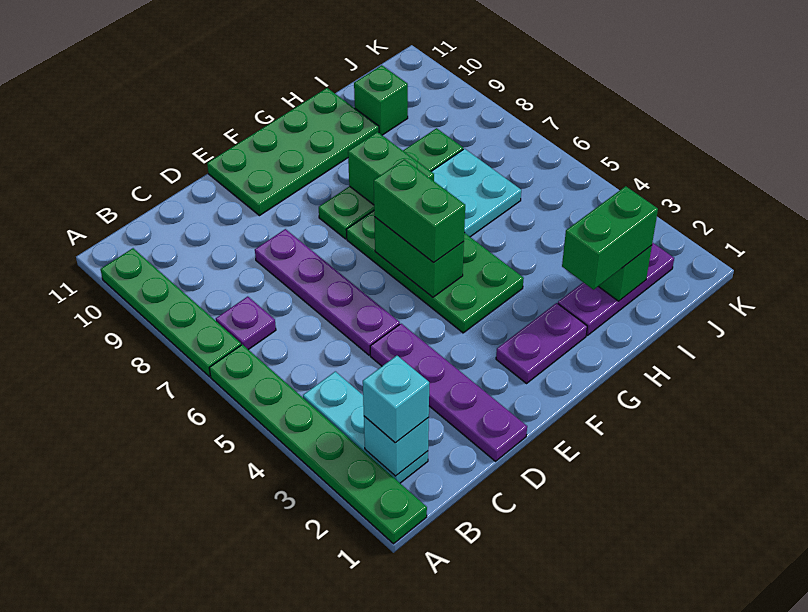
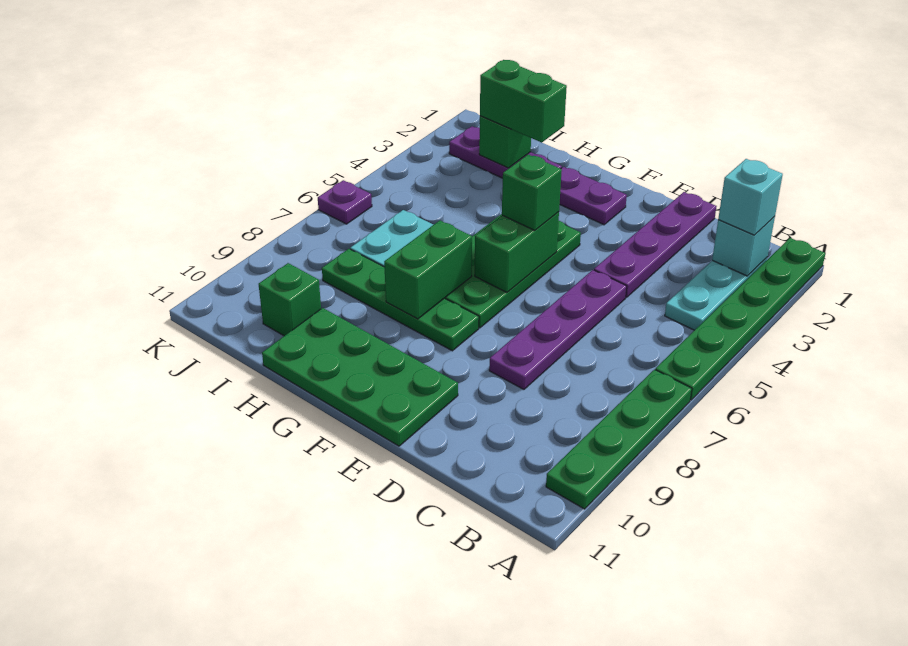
purple plate B7 level 1 -> purple plate K6 level 1
green brick F5:F6 level 3 -> green brick F5 level 3

